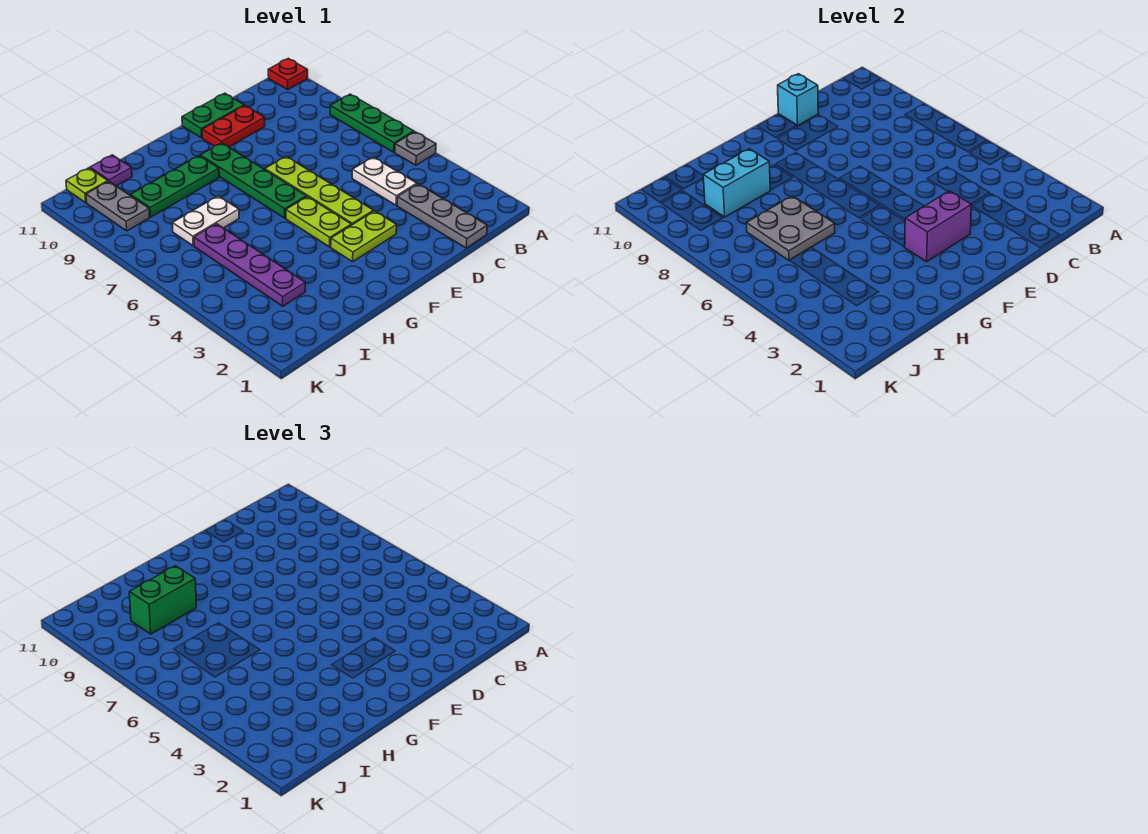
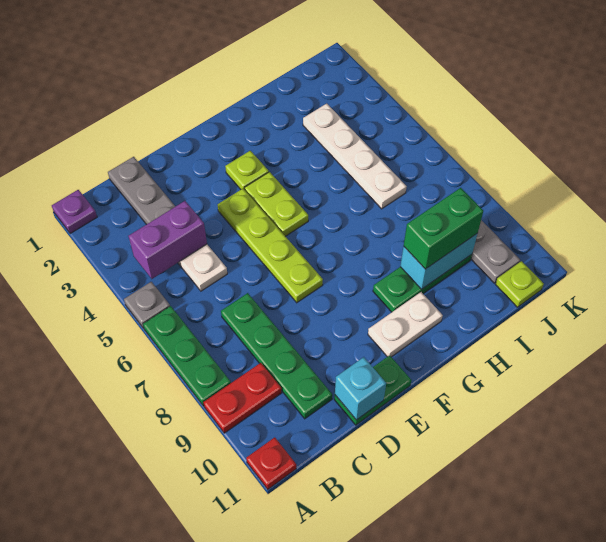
red plate D10:E10 level 1 -> red plate A9:B9 level 1
lime plate E3:F3 level 1 -> lime plate F3 level 1
purple brick E3:F3 level 2 -> purple brick B4:C4 level 2
green plate F6:F9 level 1 -> green plate C7:C10 level 1
grey plate H6:I7 level 2 -> none
white plate H7:I7 level 1 -> white plate F10:G10 level 1
purple plate I3:I6 level 1 -> white plate I3:I6 level 1
purple plate I11 level 1 -> purple plate A1 level 1

